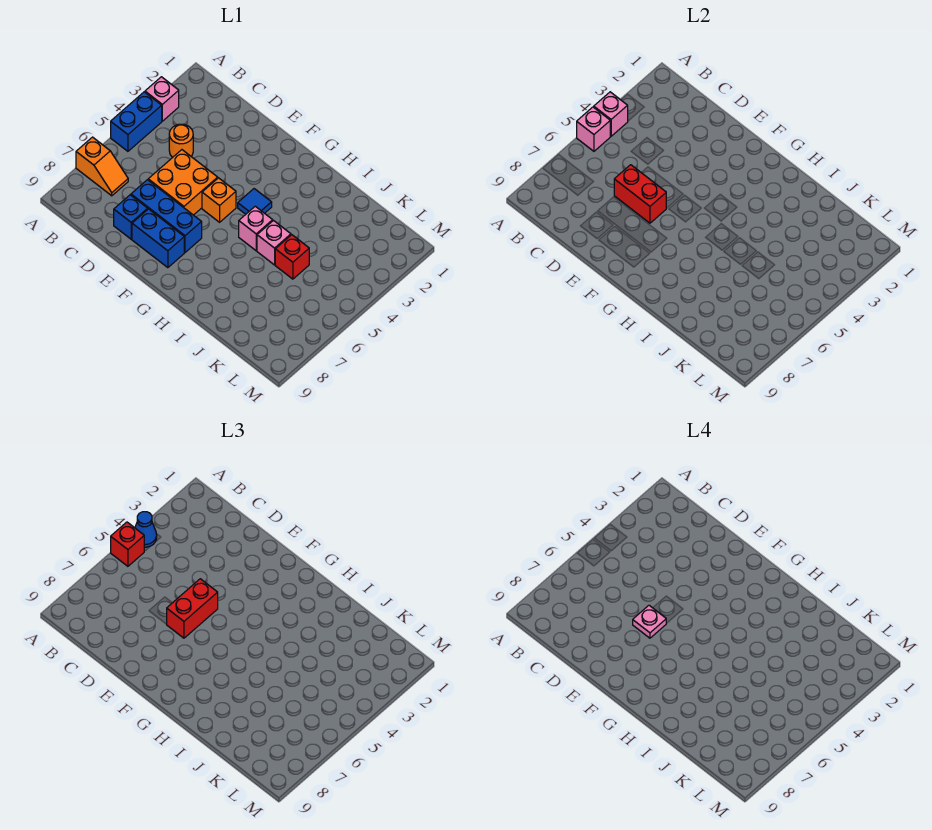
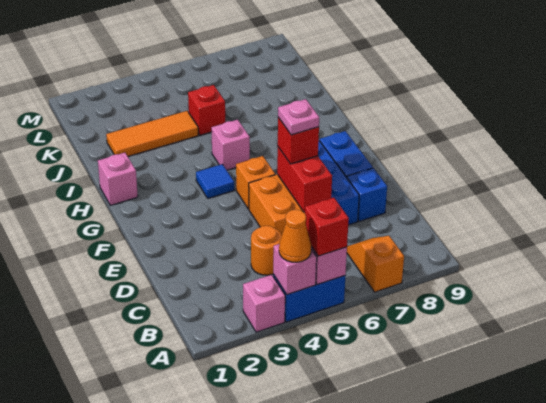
blue cone A4 level 3 -> orange cone A4 level 3
red brick E5:E6 level 3 -> red brick E6 level 3
pink brick I5 level 1 -> pink brick H1 level 1
none -> orange tile J2:J4 level 1

